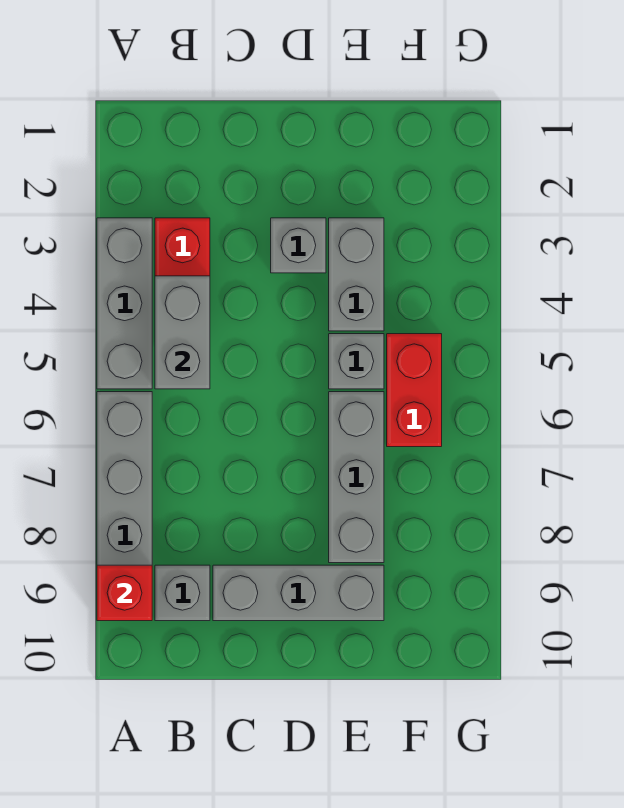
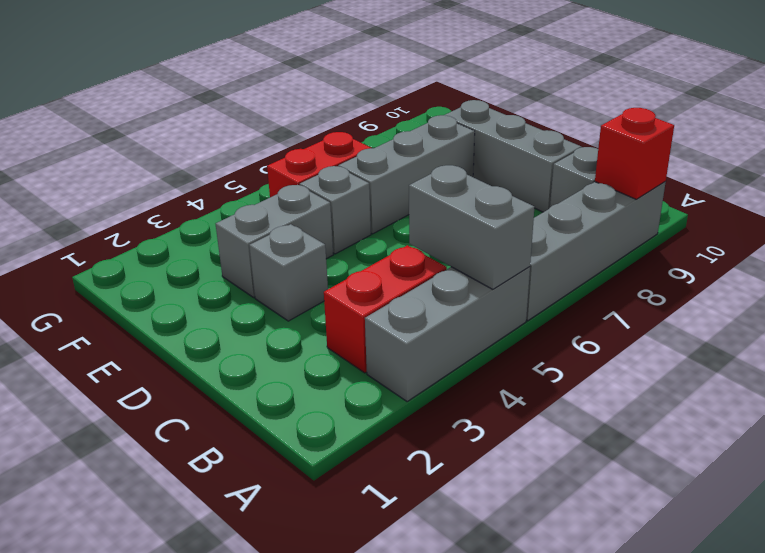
grey brick B4:B5 level 2 -> grey brick A5:B5 level 2

